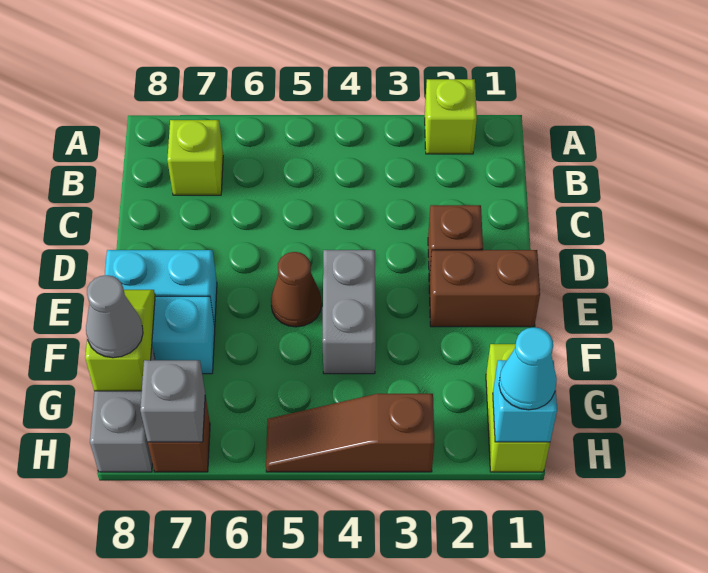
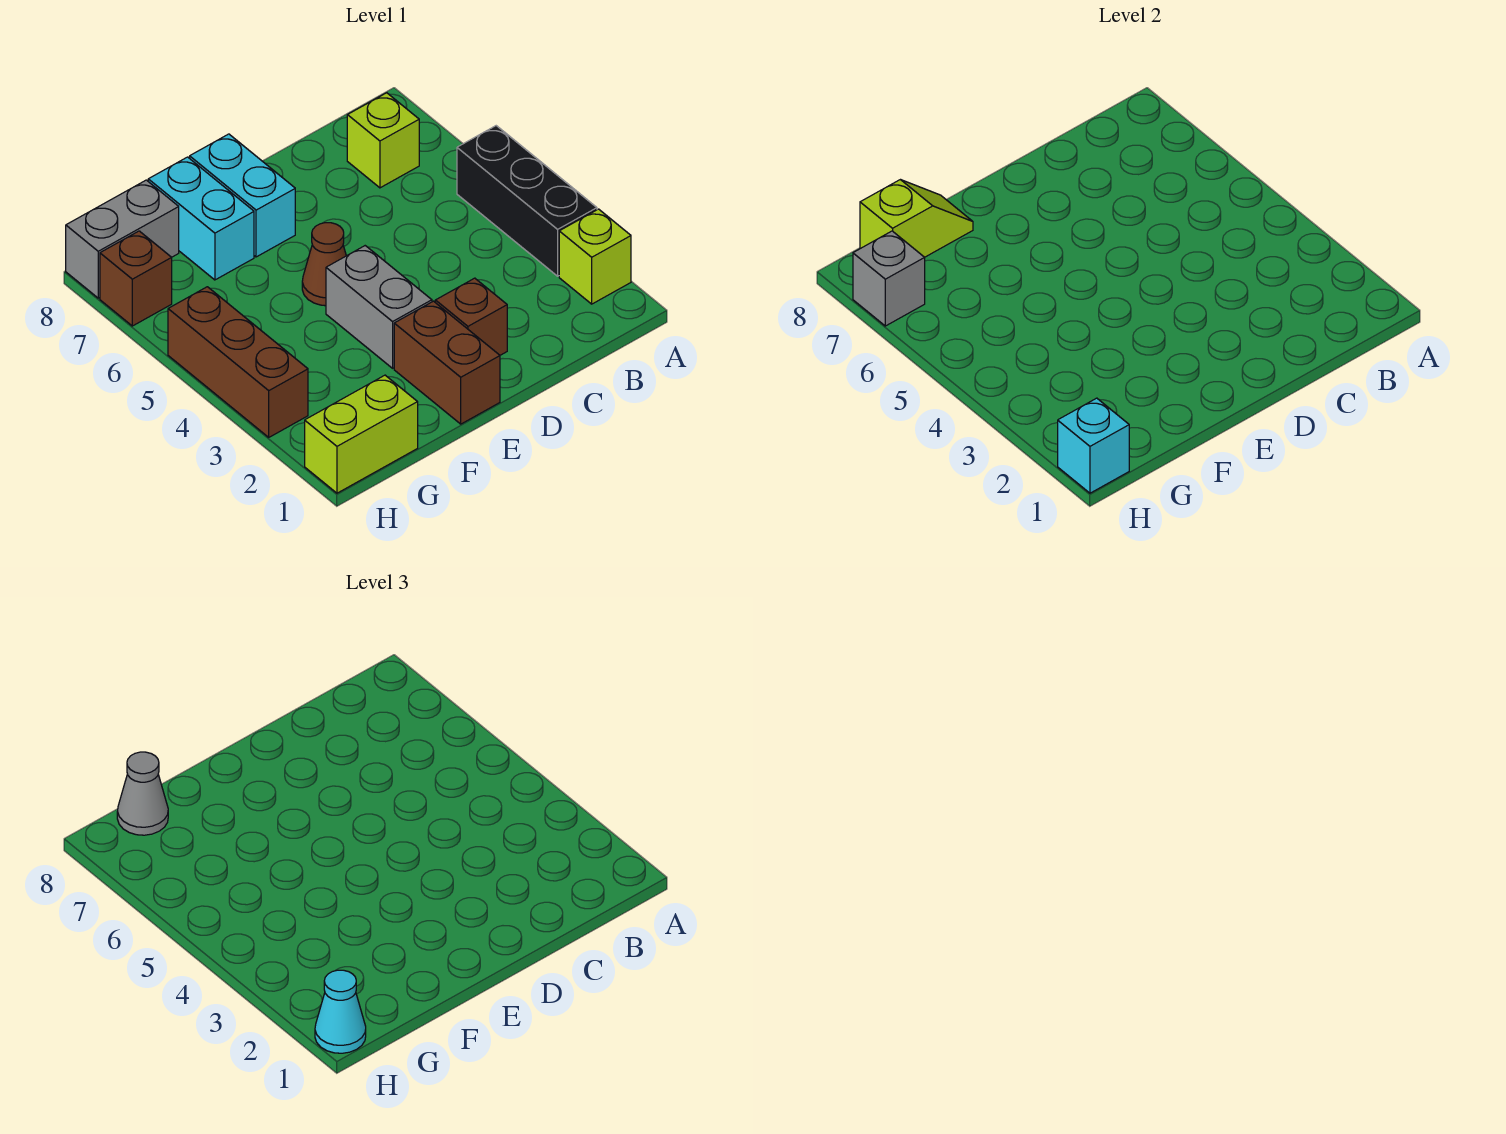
none -> black brick A3:A5 level 1
grey brick E4:F4 level 1 -> grey brick E3:E4 level 1
brown slope H3:H5 level 1 top 3 -> brown brick H3:H5 level 1

